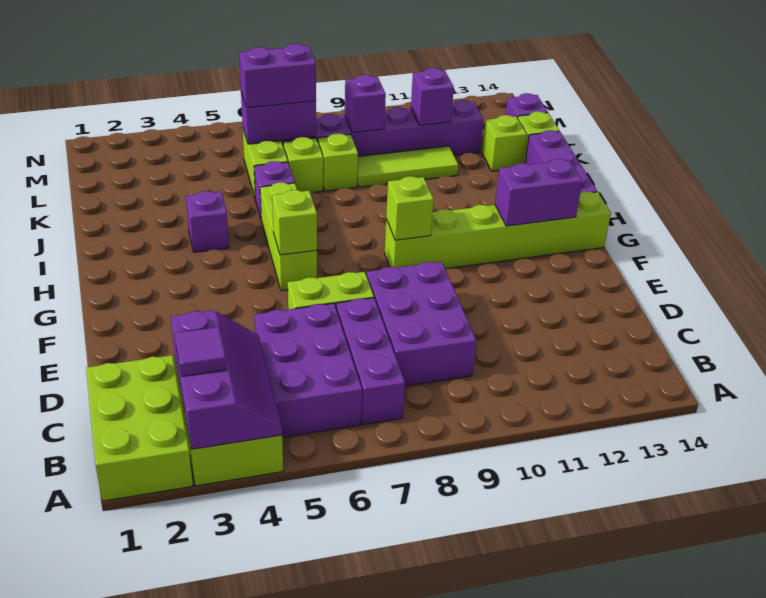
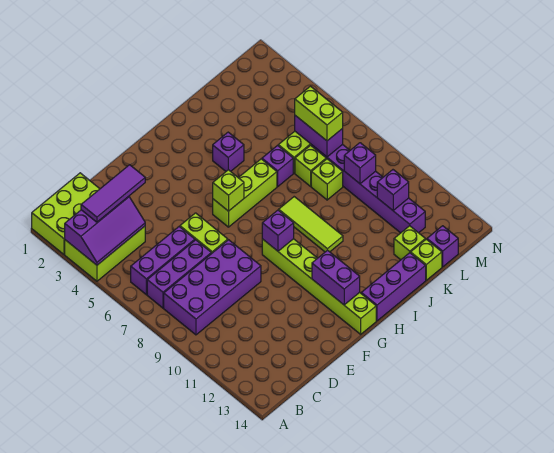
purple tile B3 level 3 -> purple tile B3:D3 level 3
purple brick B5:D6 level 1 -> purple brick B6:D6 level 1
purple brick C8:E9 level 1 -> purple brick B8:E9 level 1
lime brick G9 level 2 -> purple brick G9 level 2
lime tile K9:K11 level 1 -> lime tile I8:I10 level 1
purple brick L6:L7 level 3 -> lime brick L6:L7 level 3

